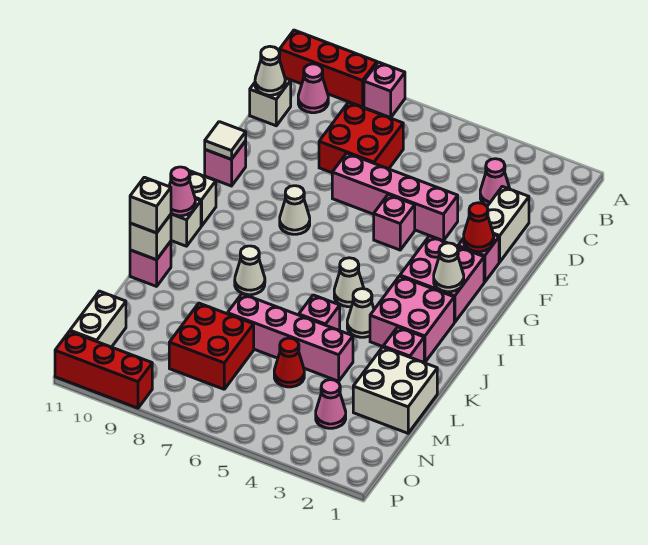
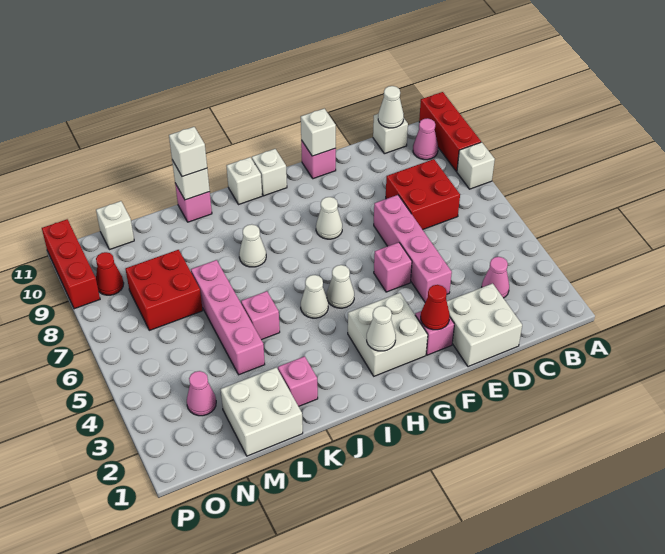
pink brick A8 level 1 -> white brick A8 level 1
white brick D2:E2 level 1 -> white brick D1:E2 level 1
white tile F11 level 2 -> white brick F11 level 2
pink brick G2:H3 level 1 -> white brick G2:H3 level 1
pink brick I2:J3 level 1 -> none
pink cone I11 level 2 -> none
white cone J4 level 1 -> white cone H5 level 1
red cone M5 level 1 -> red cone O9 level 1
white brick N11:O11 level 1 -> white brick N11 level 1

